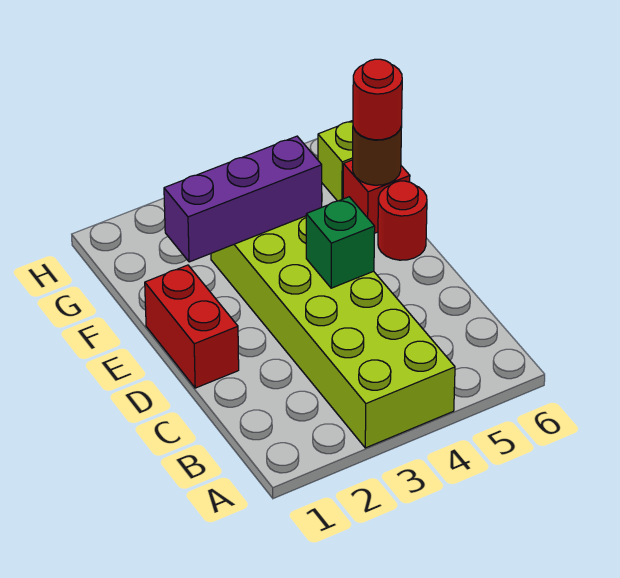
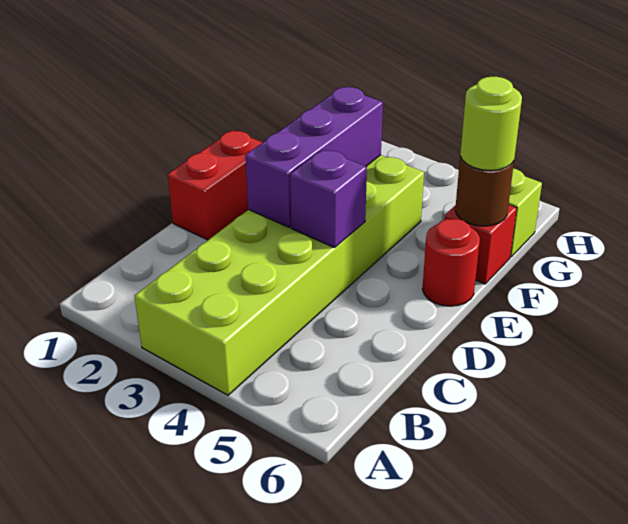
green brick D4 level 2 -> purple brick D4 level 2
purple brick F2:F4 level 2 -> purple brick D3:F3 level 2
red round brick F6 level 3 -> lime round brick F6 level 3

